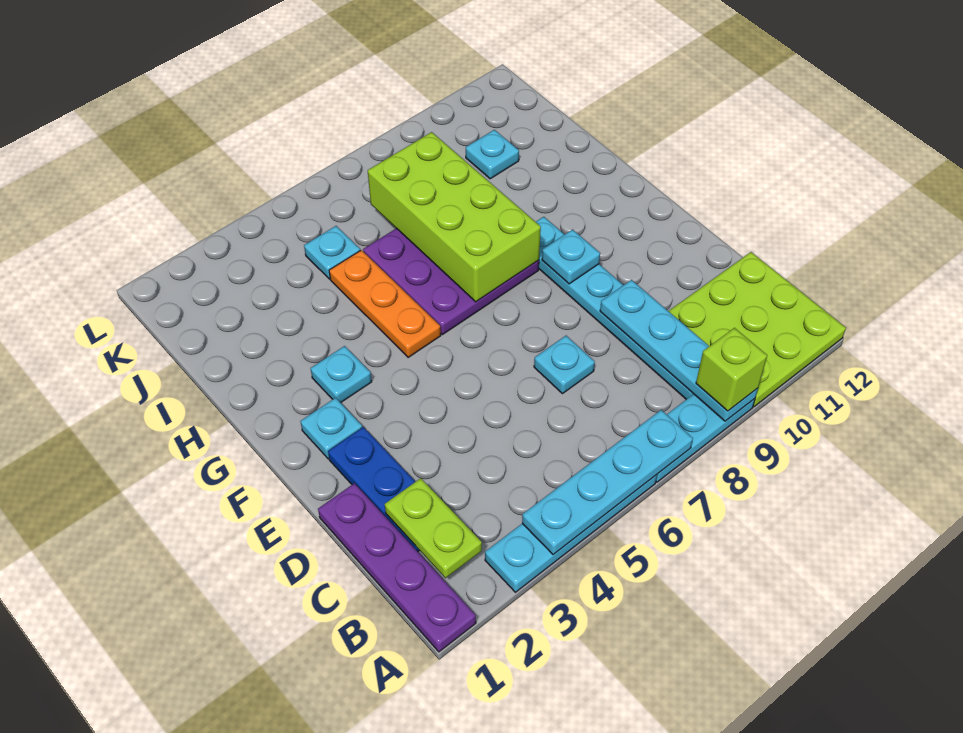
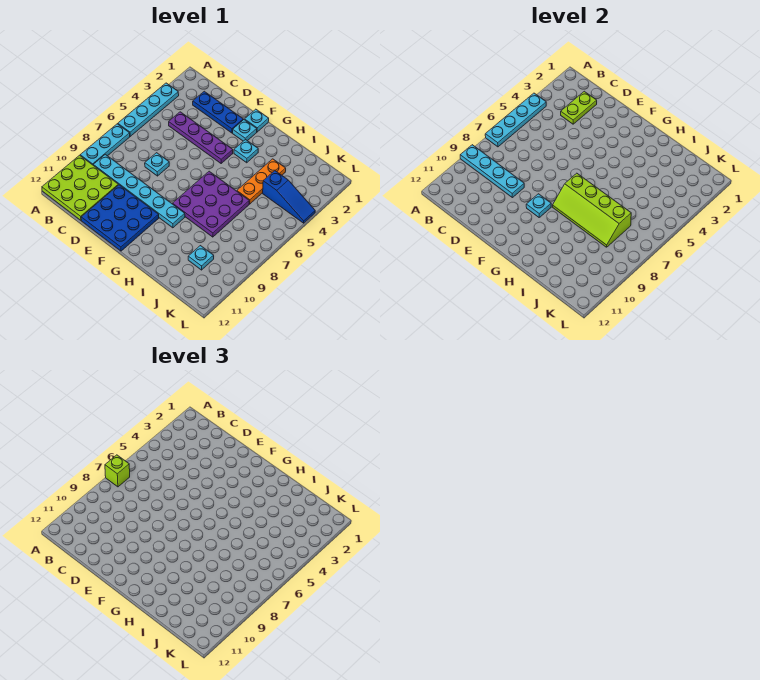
purple plate A1:D1 level 1 -> purple plate C4:F4 level 1
lime brick A9 level 3 -> lime brick A7 level 3
lime plate B2:C2 level 2 -> lime plate C2:C3 level 2
none -> blue plate D10:F12 level 1
orange plate G5:I5 level 1 -> orange plate I3:I5 level 1
lime brick G7:J8 level 2 -> lime slope G7:J8 level 2 top 7
none -> blue slope J4:L4 level 1 top J
cyan plate J5 level 1 -> cyan plate F1 level 1

